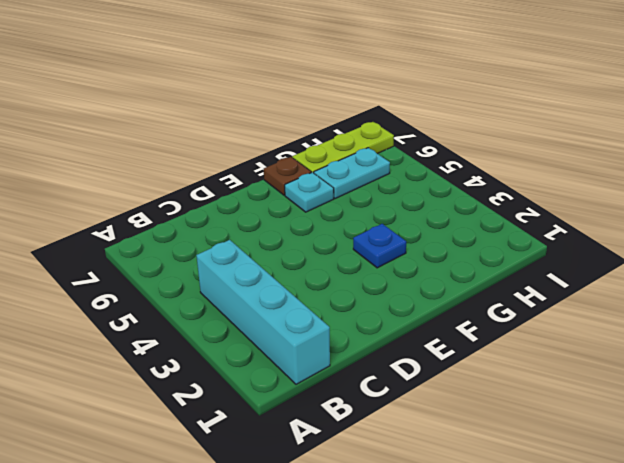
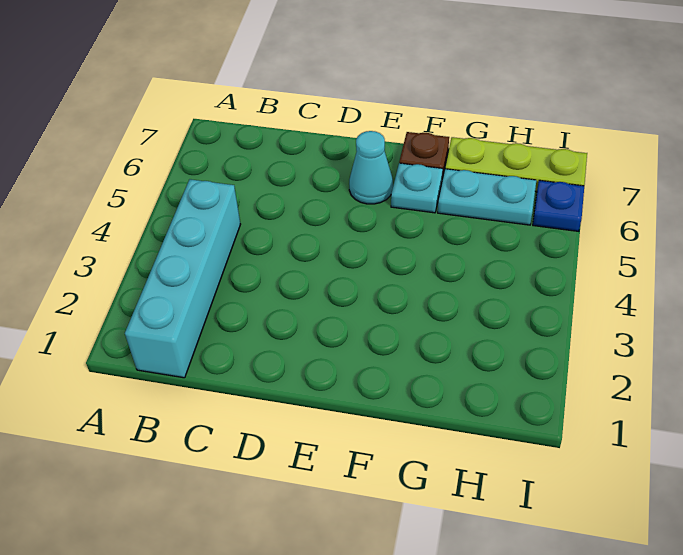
none -> cyan cone E6 level 1
blue plate F3 level 1 -> blue plate I6 level 1

